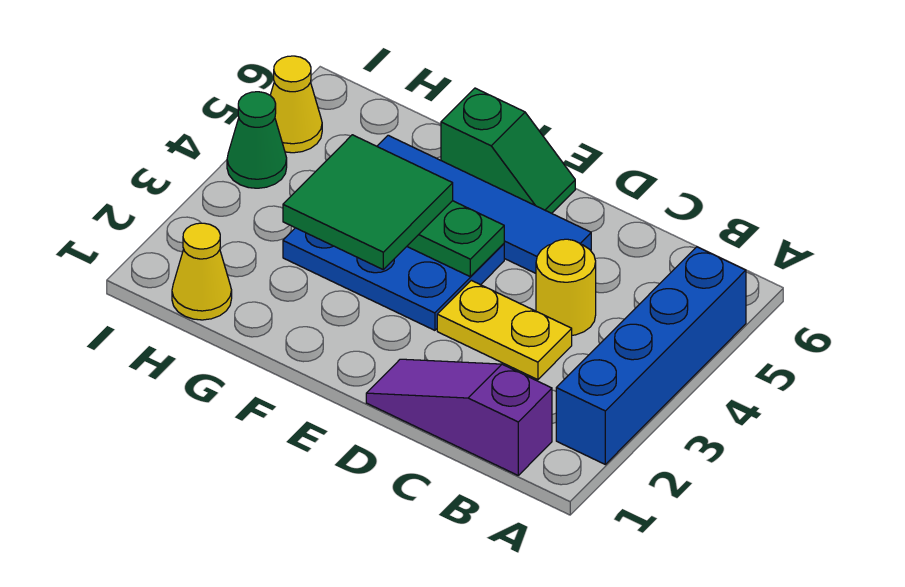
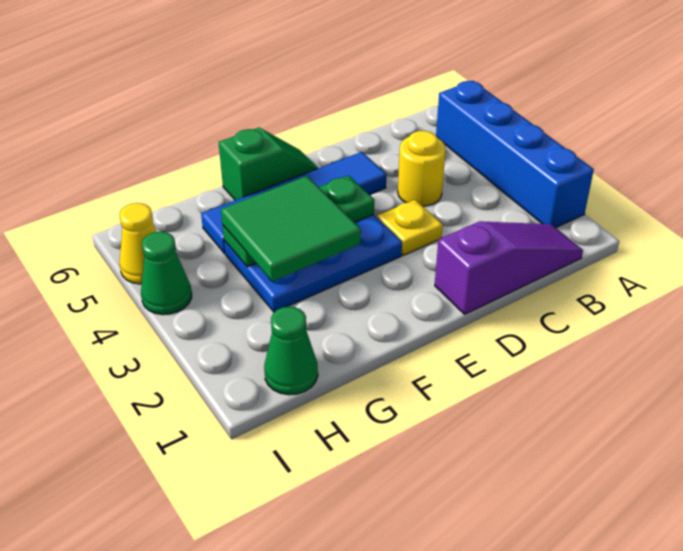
purple slope B1:D1 level 1 top B -> purple slope B1:D1 level 1 top D
yellow plate C3:D3 level 1 -> yellow plate D3 level 1
yellow cone H1 level 1 -> green cone H1 level 1

